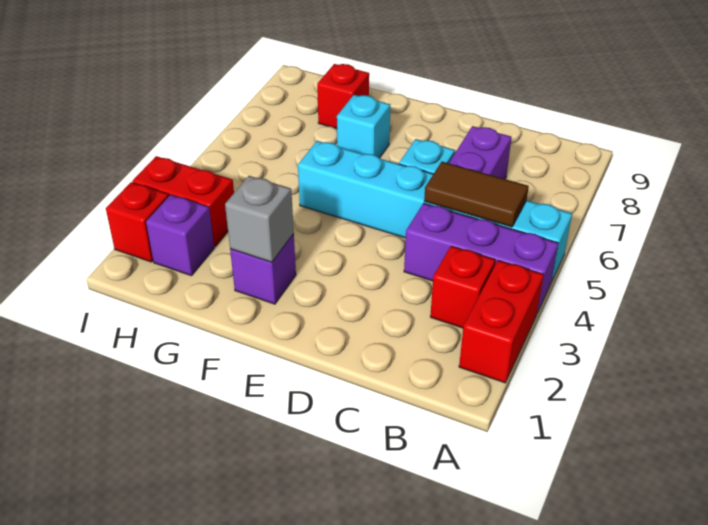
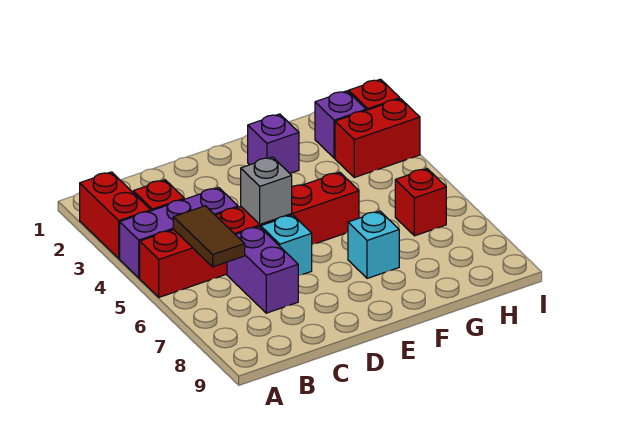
cyan brick A5:F5 level 1 -> red brick A5:F5 level 1
brown tile B5:C5 level 2 -> brown tile B5:B6 level 2
grey brick F2 level 2 -> grey brick D5 level 2
red brick G8 level 1 -> red brick H6 level 1

